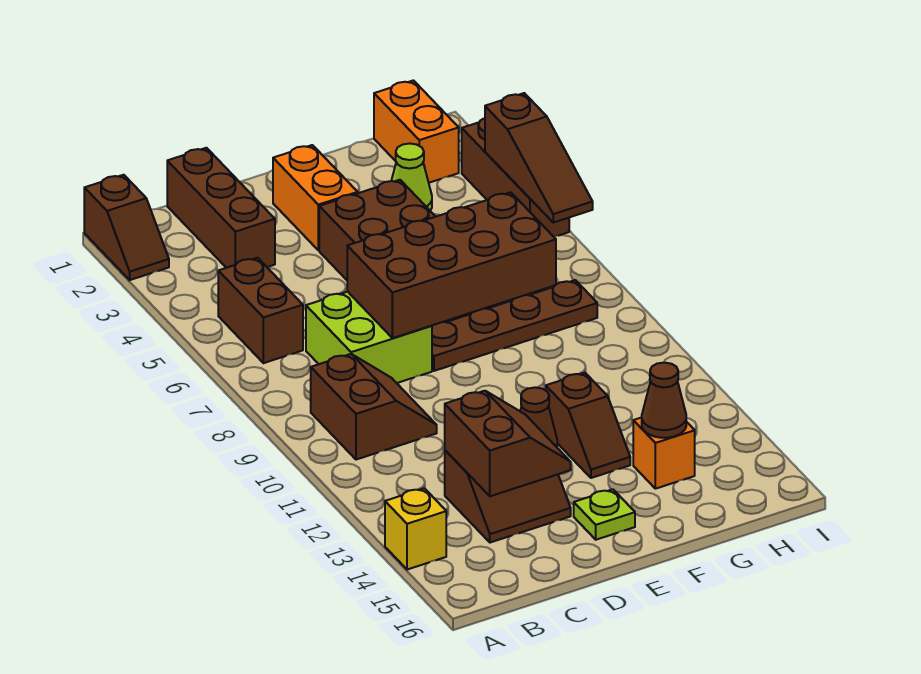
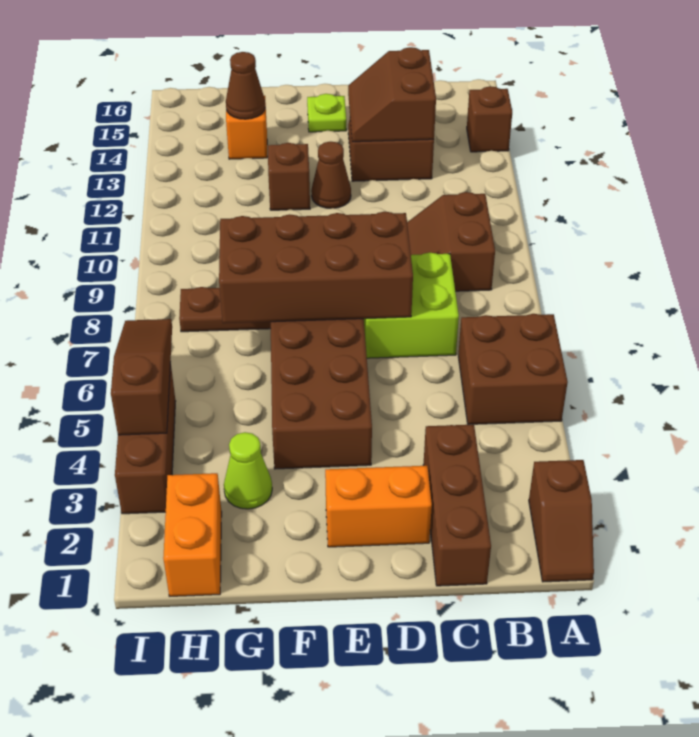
brown slope A1:A2 level 1 top 1 -> brown slope A1:A2 level 1 top 2
yellow brick A14 level 1 -> brown brick A14 level 1
brown brick B5:B6 level 1 -> brown brick A5:B6 level 1
orange brick E2:E3 level 1 -> orange brick D2:E2 level 1

